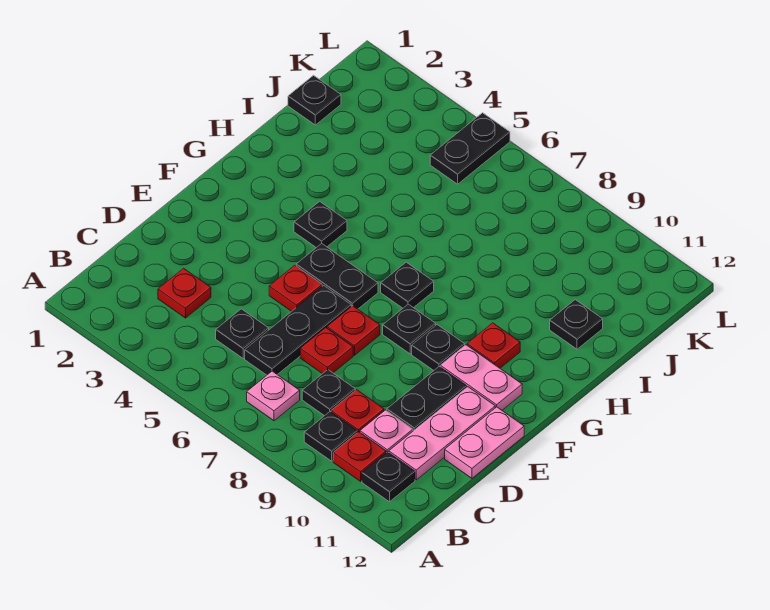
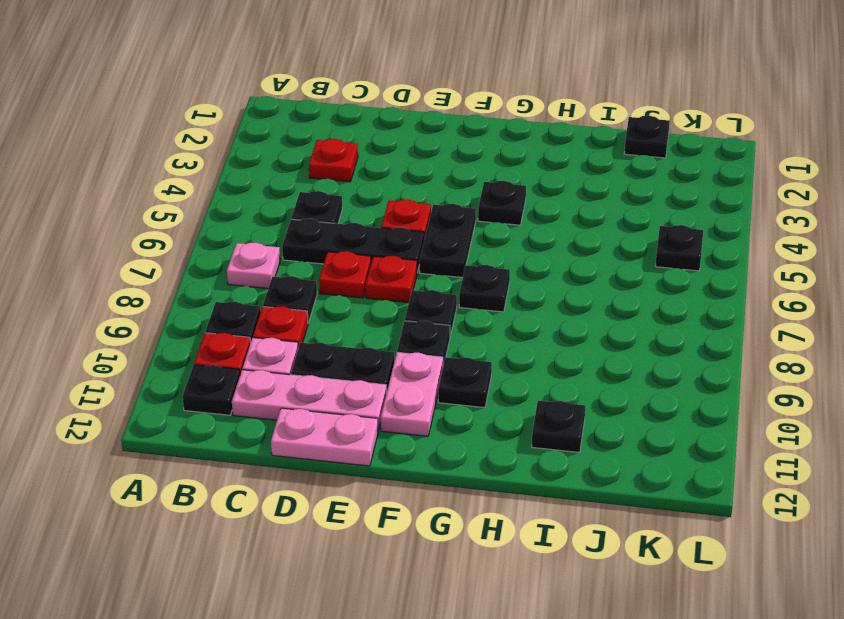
red plate G10 level 1 -> black plate G10 level 1
black plate K5:L5 level 1 -> black plate K5 level 1

